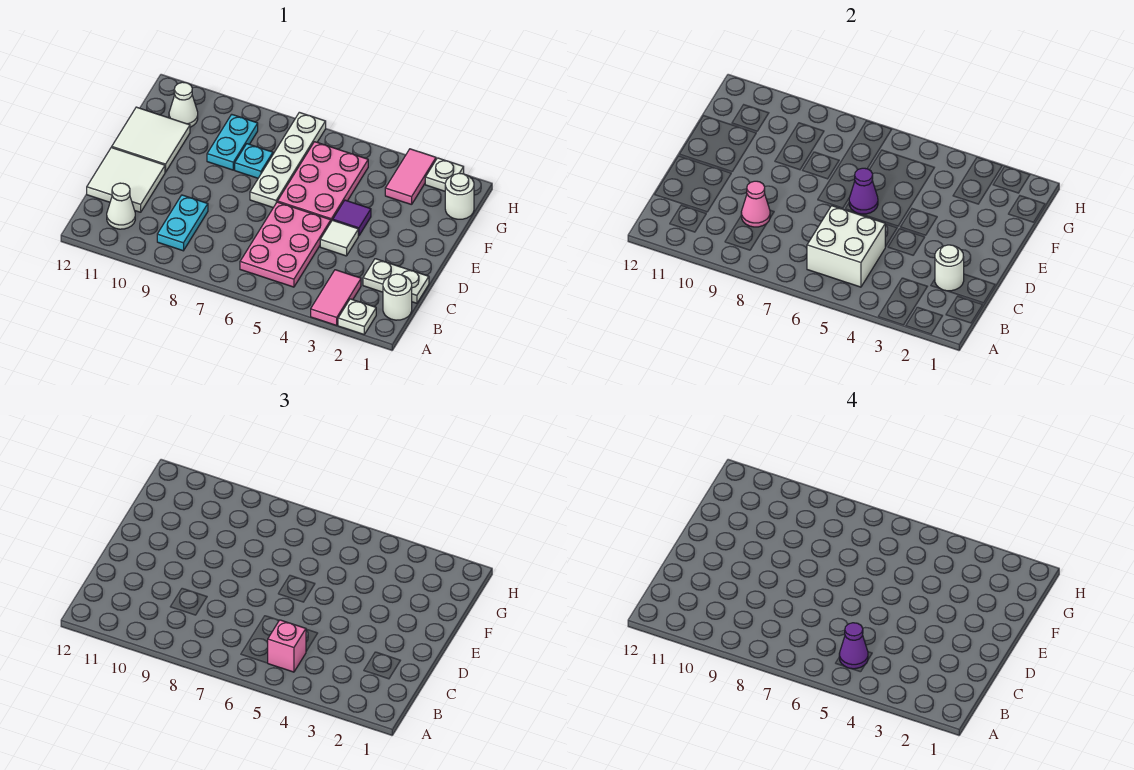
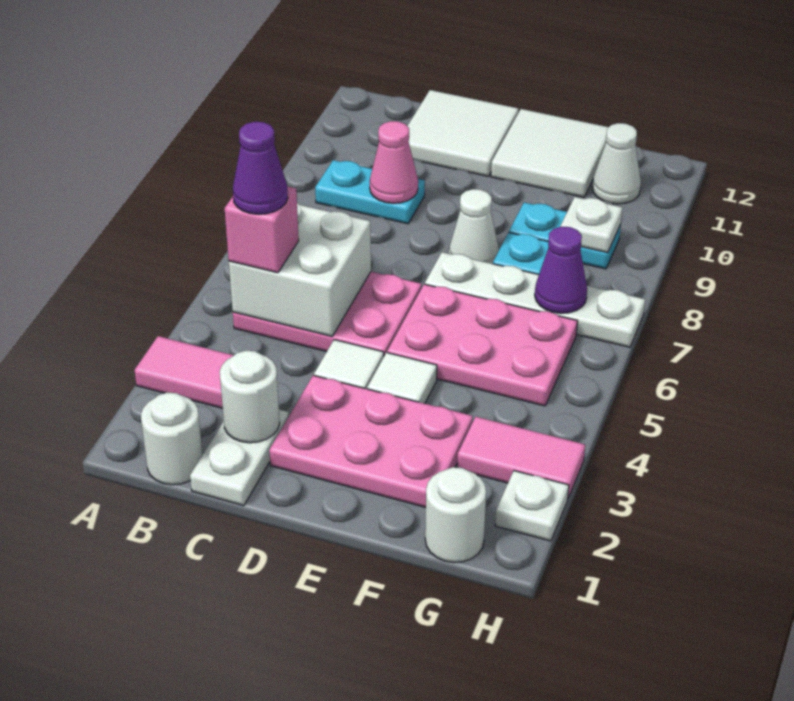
white plate A2 level 1 -> white plate G9 level 2
white cone B11 level 1 -> white cone E8 level 1
none -> pink plate D2:F3 level 1
purple tile E4 level 1 -> white tile E4 level 1
purple cone E6 level 2 -> purple cone G7 level 2

